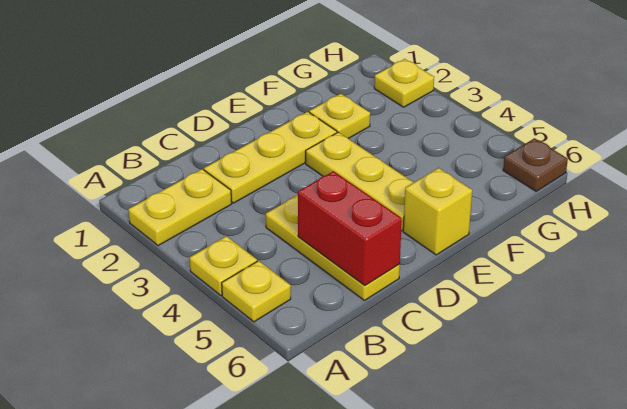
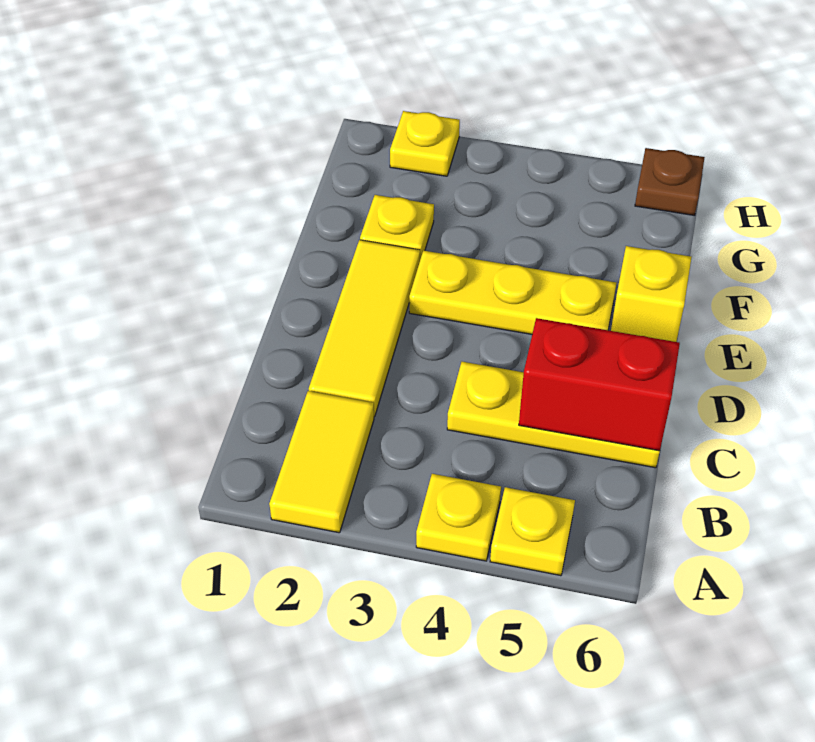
yellow plate A2:B2 level 1 -> yellow tile A2:B2 level 1
yellow plate C2:E2 level 1 -> yellow tile C2:E2 level 1

